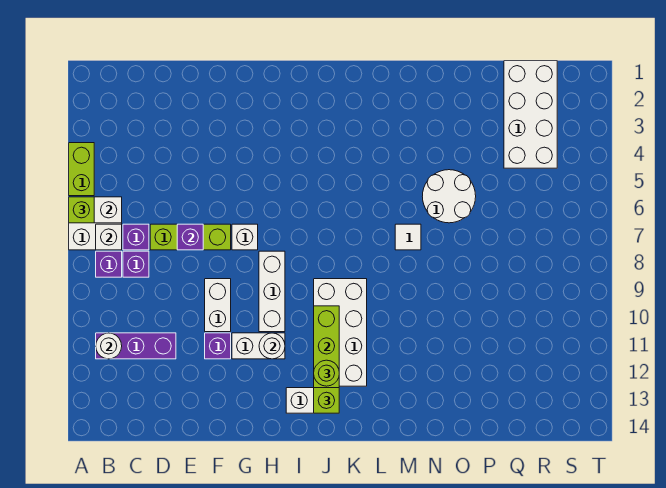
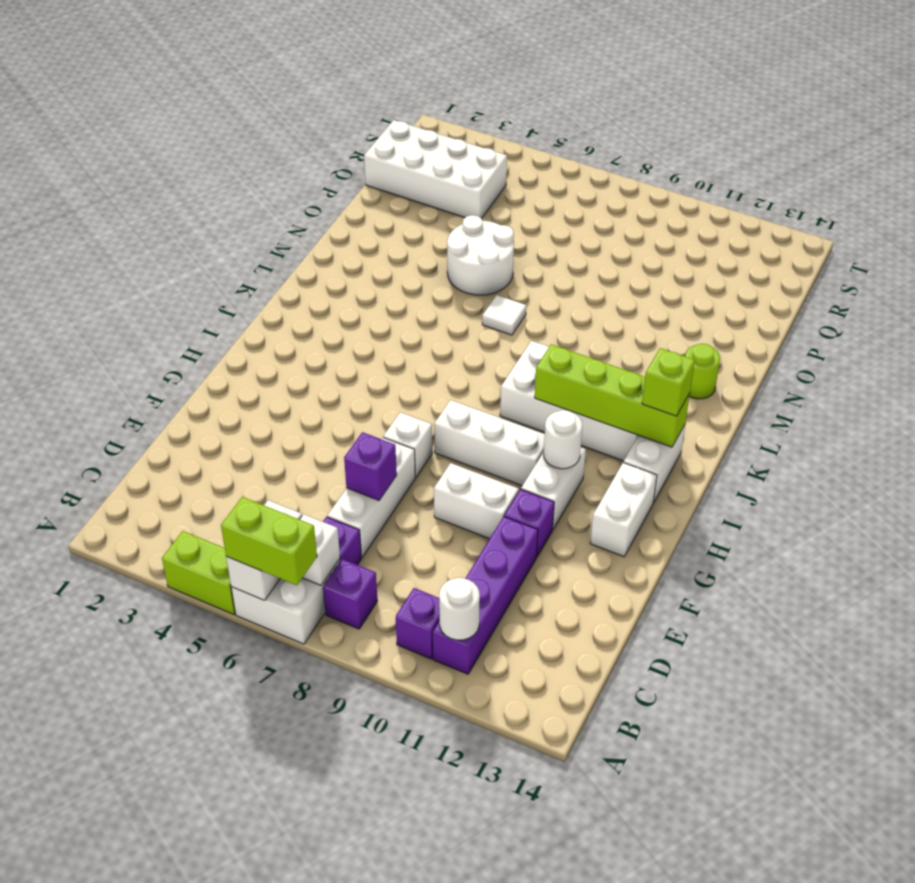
lime brick A6 level 3 -> lime brick A6:A7 level 3
purple brick B11:D11 level 1 -> purple brick B11:E11 level 1
purple brick C8 level 1 -> purple brick B10 level 1
lime brick D7:F7 level 1 -> white brick D7:F7 level 1
none -> white brick G13:H13 level 1
lime round brick J12 level 3 -> lime round brick M13 level 1

